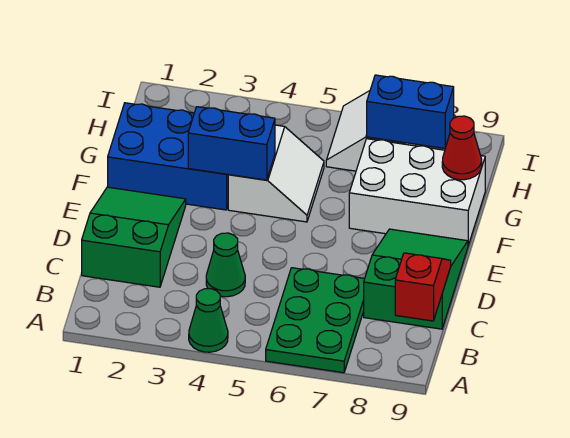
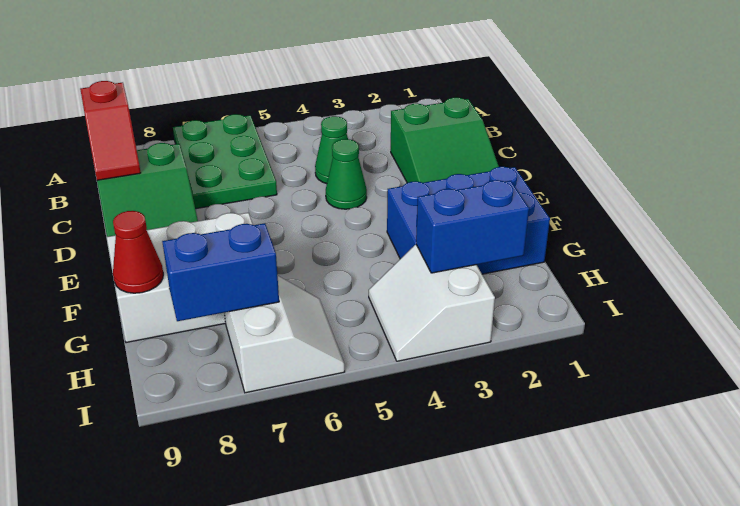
green cone A4 level 1 -> green cone D4 level 1
blue brick F3:F4 level 2 -> blue brick H2:H3 level 2
white slope F4:G5 level 1 top 4 -> white slope H3:I4 level 1 top 3

